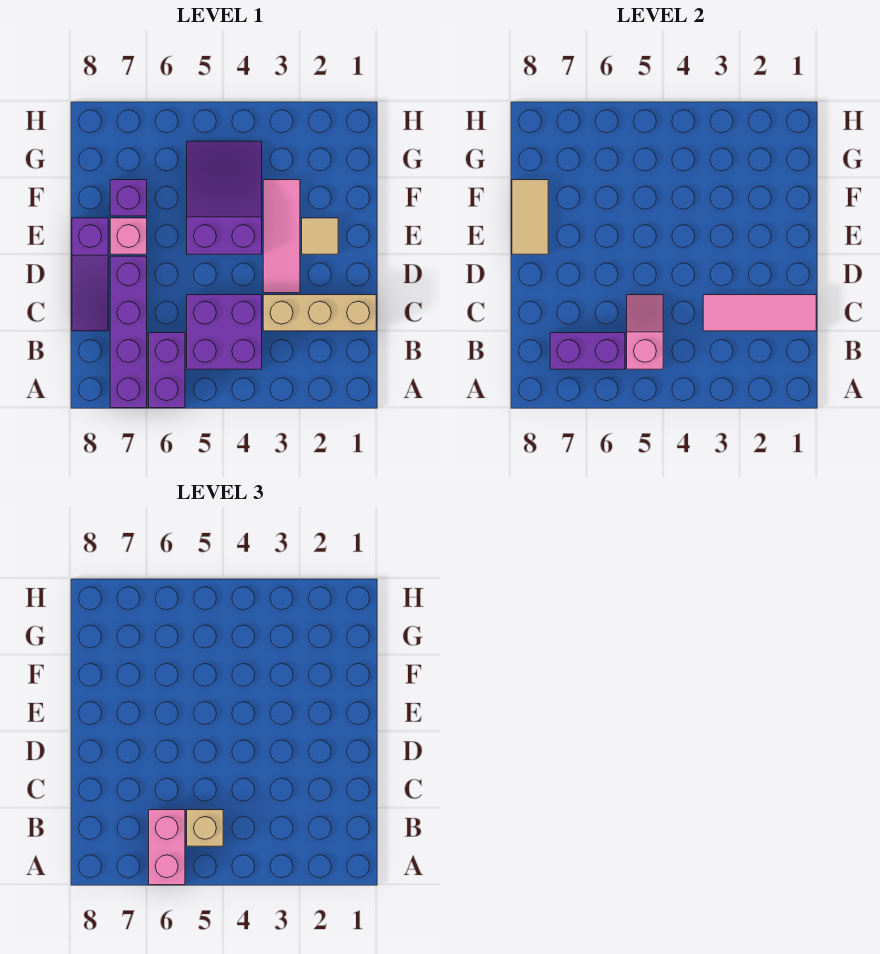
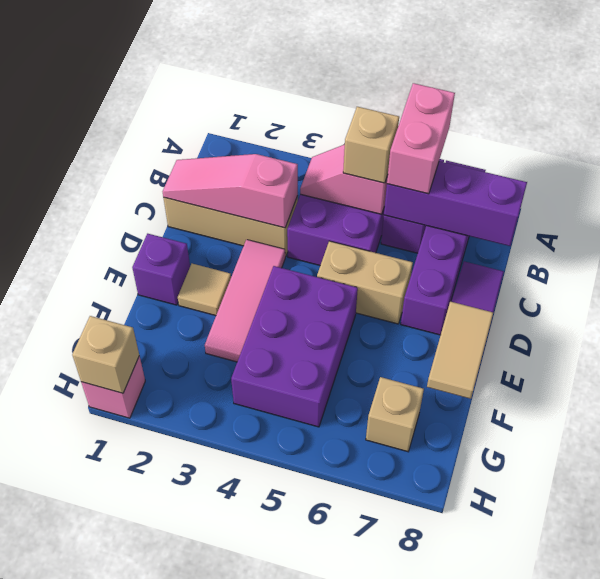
pink slope B5:C5 level 2 top B -> pink slope B4:B5 level 2 top 5
purple brick B6:B7 level 2 -> purple brick B6:B8 level 2
pink tile C1:C3 level 2 -> pink slope C1:C3 level 2 top 3
none -> tan brick D5:D6 level 1
purple slope E4:G5 level 1 top E -> purple brick E4:G5 level 1
pink brick E7 level 1 -> pink brick H1 level 1
purple brick F7 level 1 -> purple brick E1 level 1
none -> tan brick G7 level 1
none -> tan brick H1 level 2

